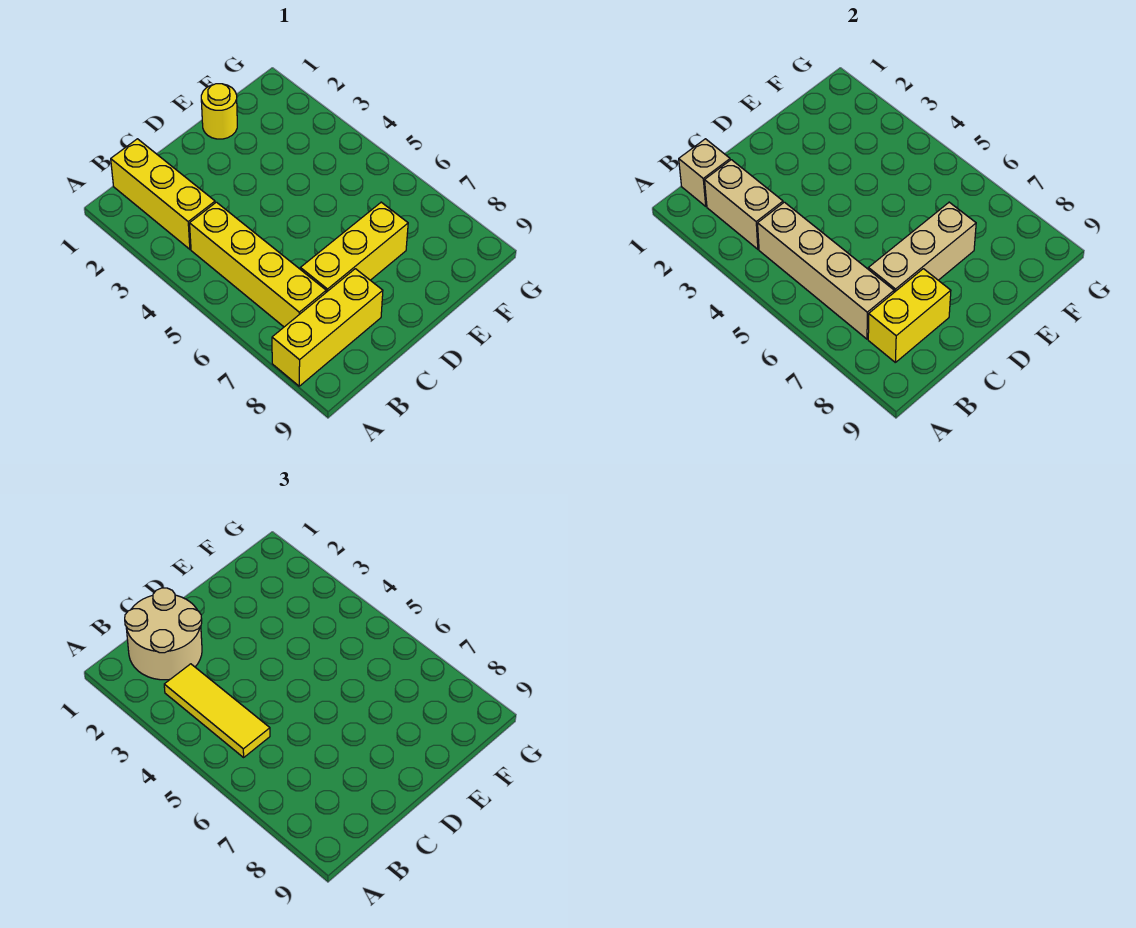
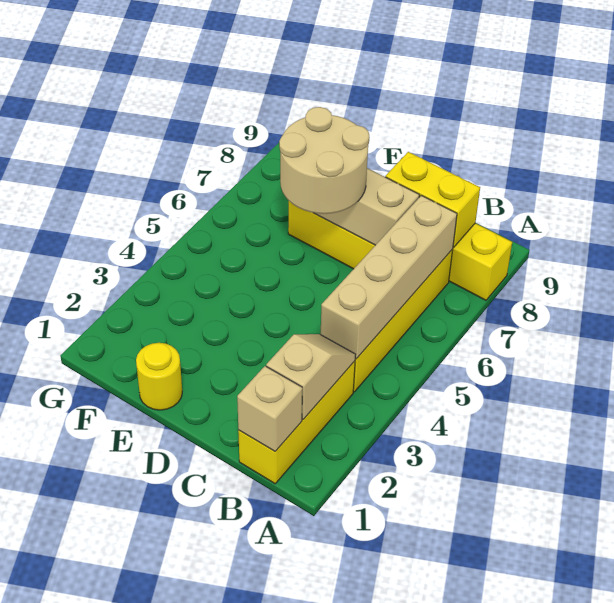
tan round brick B1:C2 level 3 -> tan round brick D6:E7 level 3
tan brick B2:B3 level 2 -> tan slope B2:B3 level 2 top 2
yellow tile B3:B5 level 3 -> none

